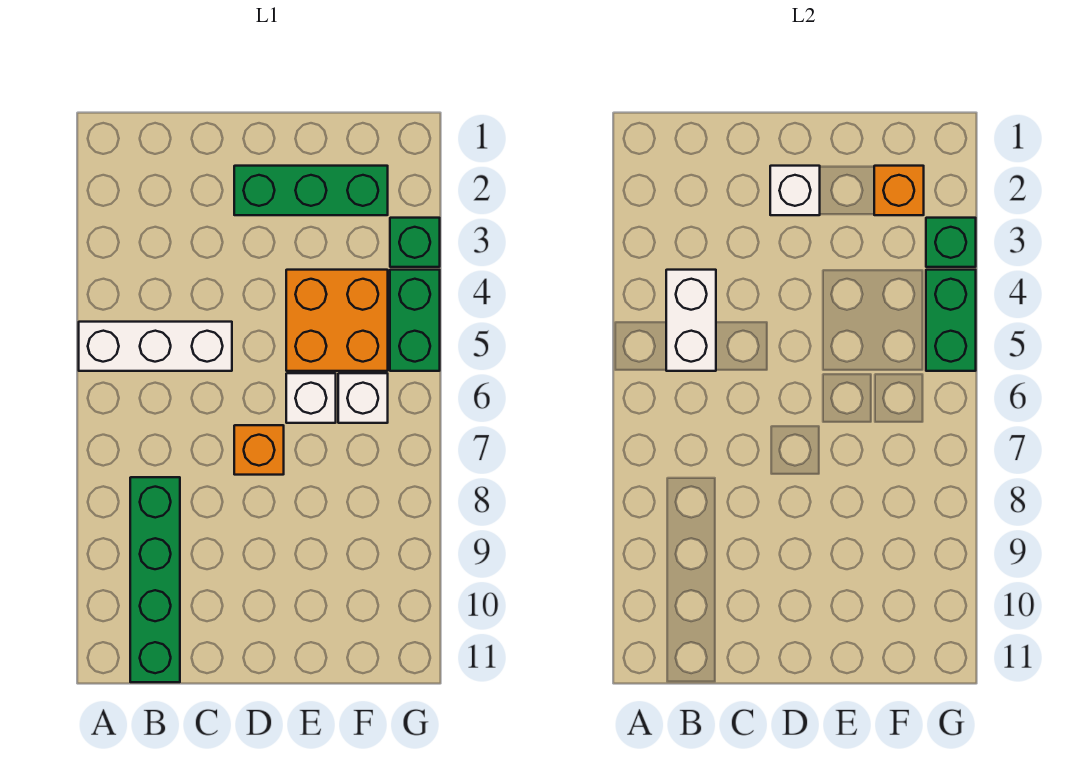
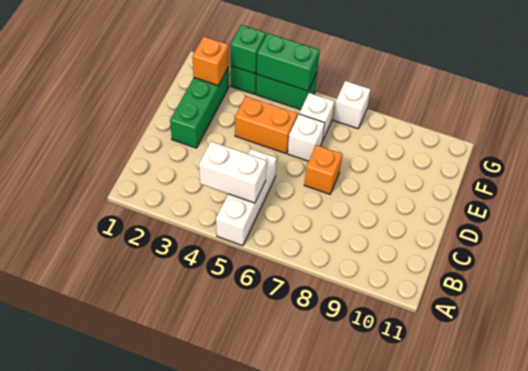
green brick B8:B11 level 1 -> none
white brick D2 level 2 -> white brick G7 level 1
orange brick E4:F5 level 1 -> orange brick E4:E5 level 1

